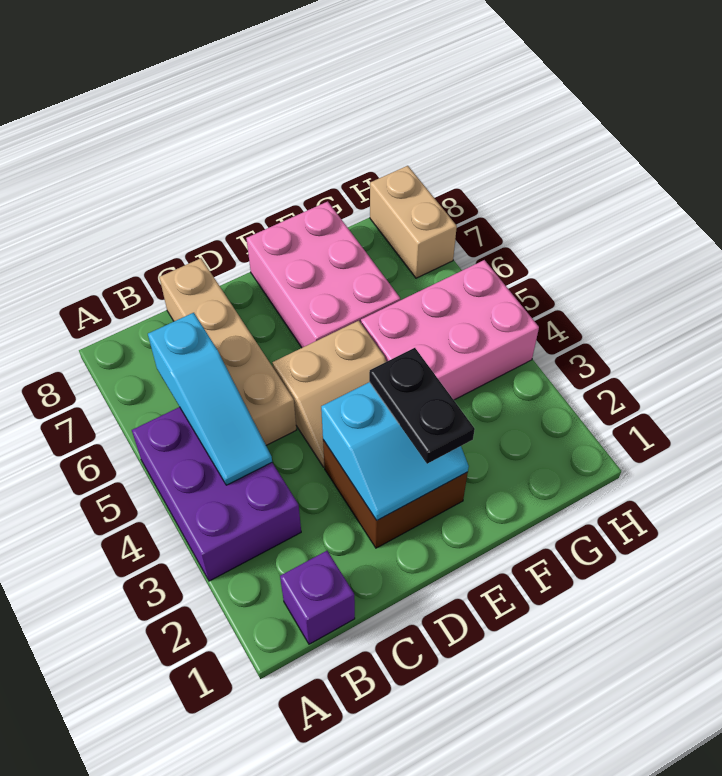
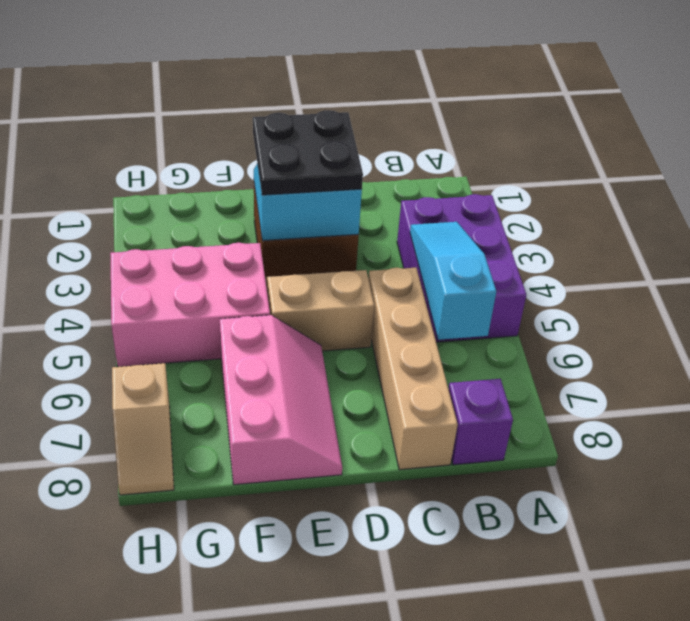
purple brick B1 level 1 -> purple brick B8 level 1
black plate E2:E3 level 3 -> black plate D2:E3 level 3
pink brick E6:F8 level 1 -> pink slope E6:F8 level 1 top F
tan brick H7:H8 level 1 -> tan slope H7:H8 level 1 top 7

